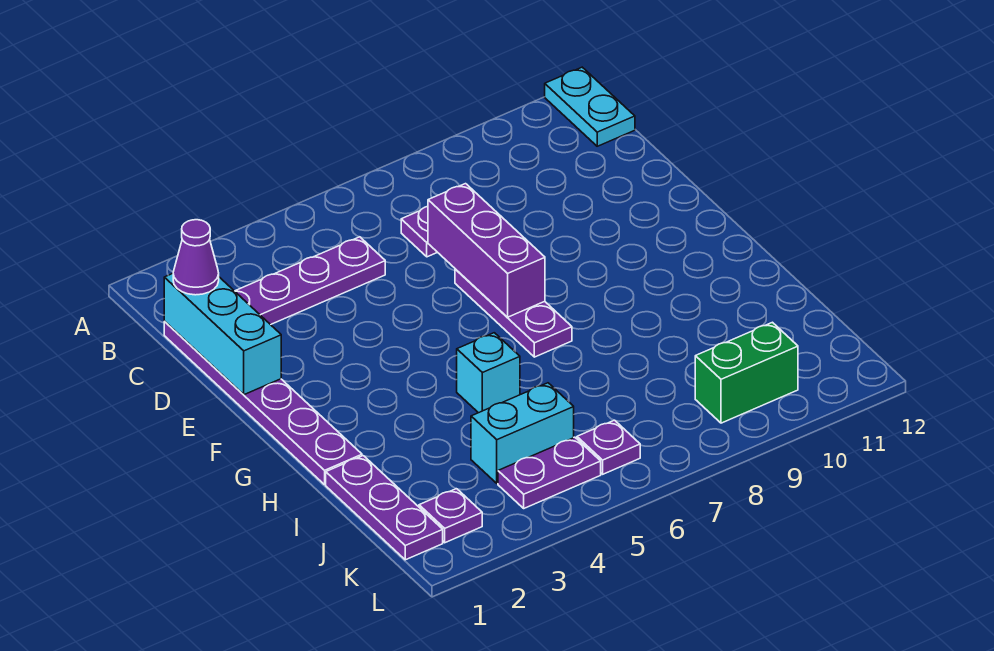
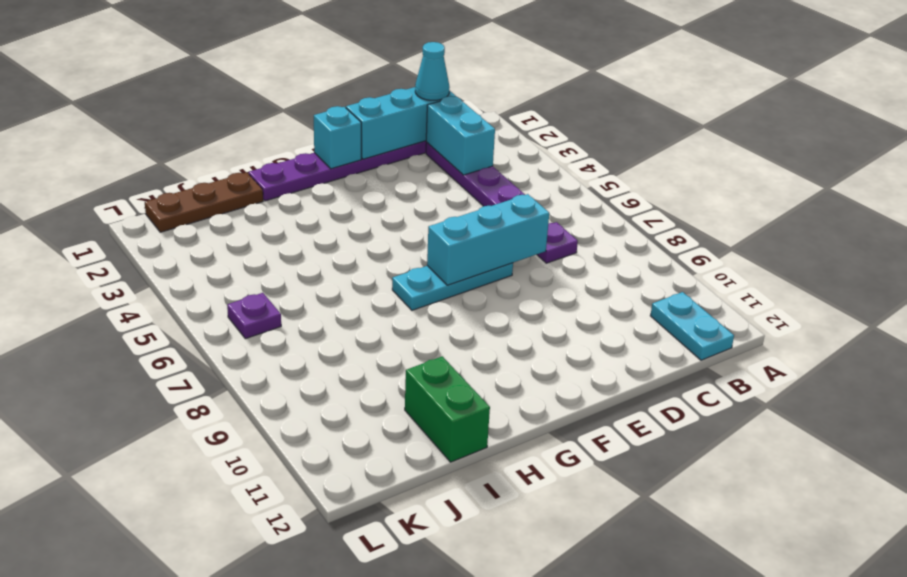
cyan plate A12:B12 level 1 -> cyan plate B11:B12 level 1
purple cone C1 level 3 -> cyan cone C1 level 3
purple brick D7:F7 level 2 -> cyan brick D7:F7 level 2
purple plate E7:G7 level 1 -> cyan plate E7:G7 level 1
cyan brick H5 level 1 -> cyan brick F1 level 2
purple plate I1:K1 level 1 -> brown plate I1:K1 level 1
cyan brick J4:J5 level 1 -> cyan brick C2:C3 level 2
purple plate K2 level 1 -> none
purple plate K4:K5 level 1 -> none
green brick K9:K10 level 1 -> green brick I11:I12 level 1

